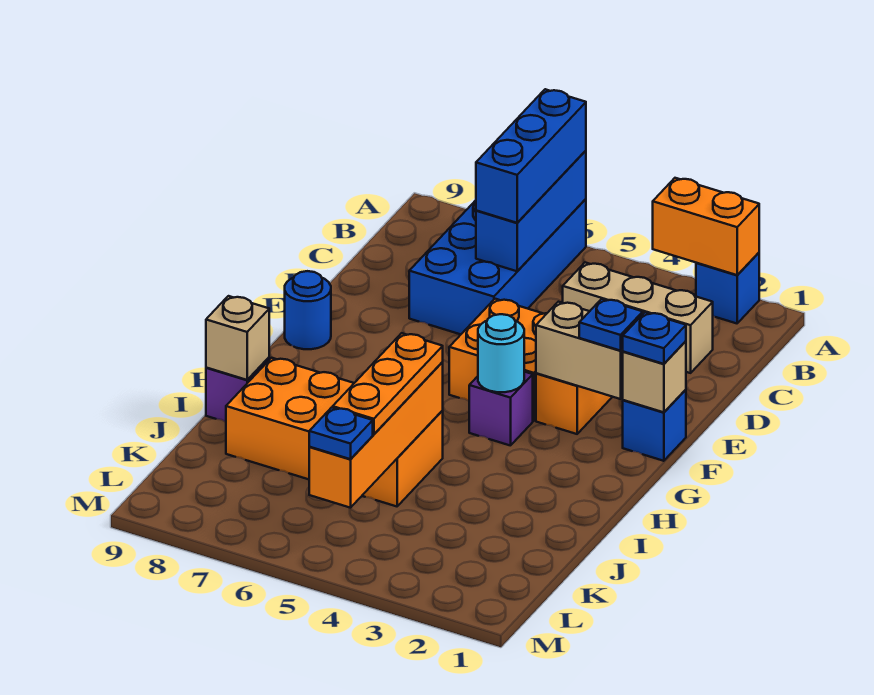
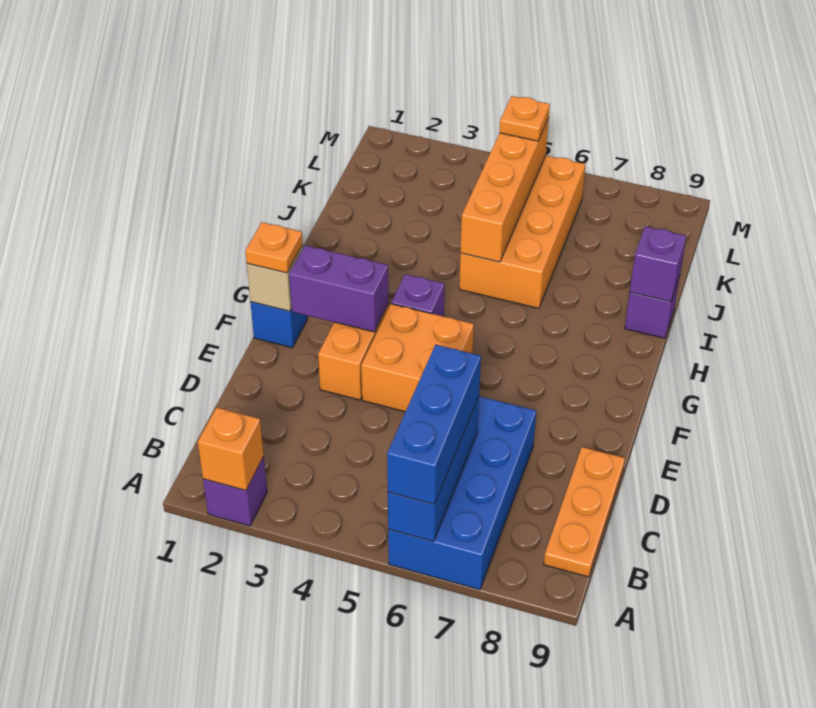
blue brick A2 level 1 -> purple brick A2 level 1
orange brick A2:A3 level 2 -> orange brick A2 level 2
tan brick C2:C4 level 1 -> none
blue plate F1 level 3 -> orange plate F1 level 3
tan brick F2:F3 level 2 -> purple brick F2:F3 level 2
blue plate F2 level 3 -> none
blue round brick F9 level 1 -> none
cyan round brick G4 level 2 -> none
orange brick I5:J8 level 1 -> orange brick I5:L6 level 1
orange plate I5:K5 level 3 -> orange plate B9:D9 level 1
tan brick I9 level 2 -> purple brick I9 level 2
blue plate L5 level 3 -> orange plate L5 level 3

